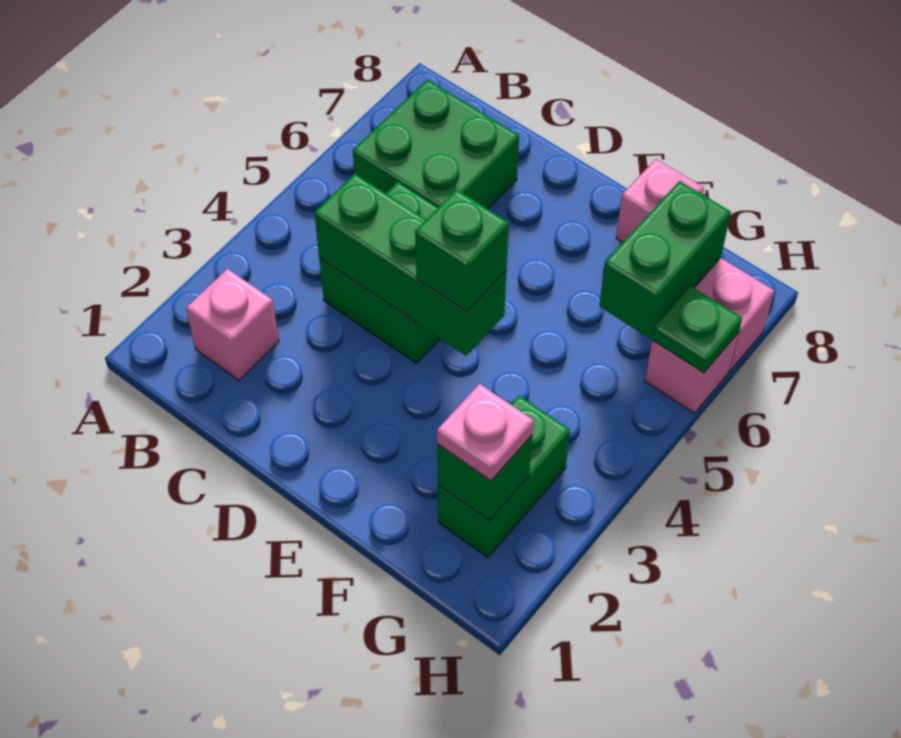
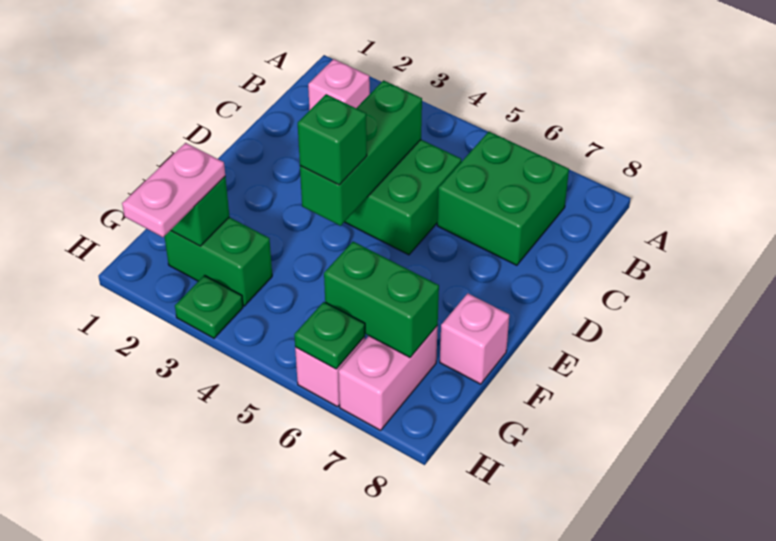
pink plate G2 level 3 -> pink plate G2:H2 level 3
none -> green plate H3 level 1

